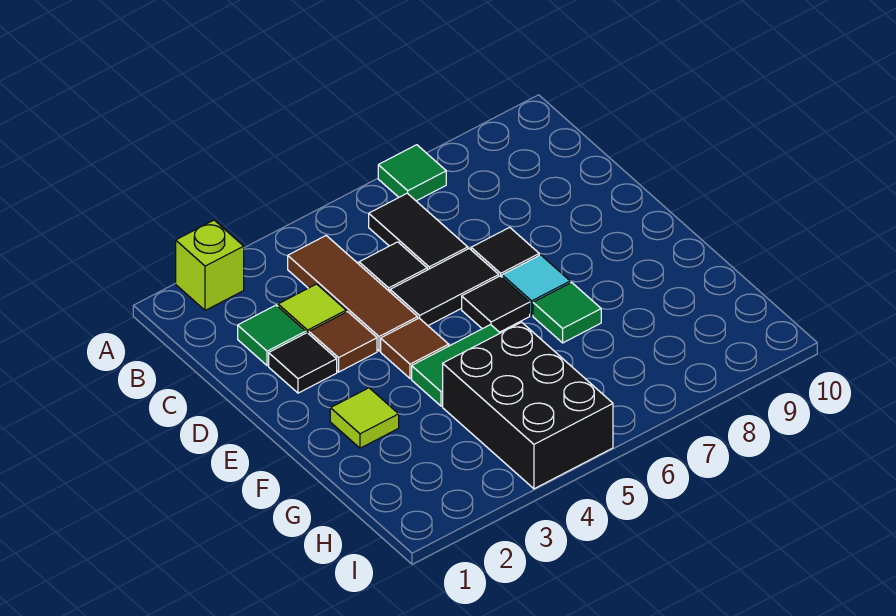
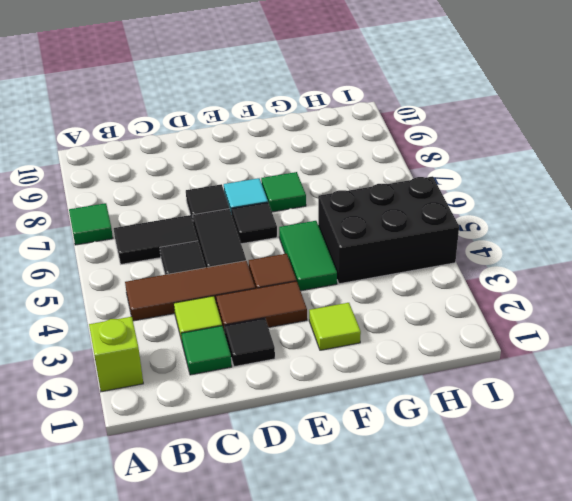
brown tile D3 level 1 -> brown tile D3:E3 level 1

